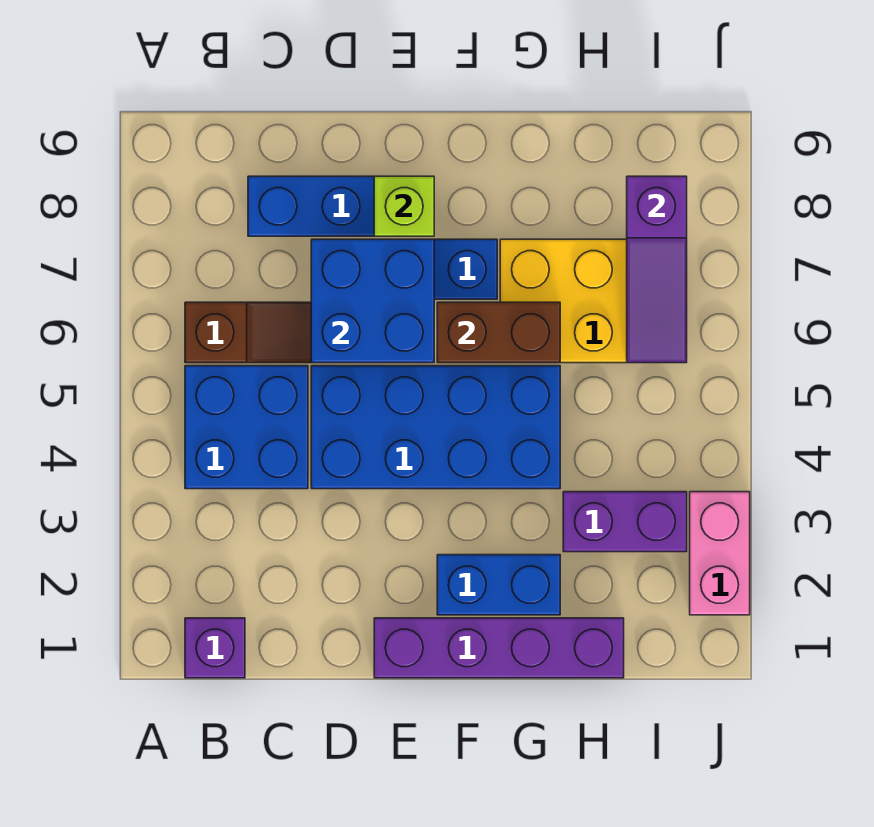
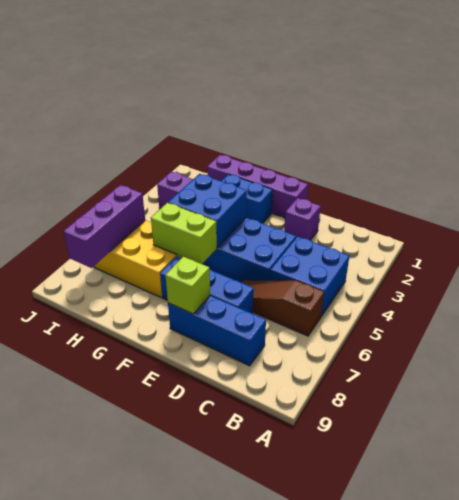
purple brick B1 level 1 -> purple brick D2 level 1
blue brick D6:E7 level 2 -> blue brick F4:G5 level 2
brown brick F6:G6 level 2 -> lime brick F6:G6 level 2
purple slope I6:I8 level 2 top 8 -> purple brick I6:I8 level 2
pink brick J2:J3 level 1 -> none

